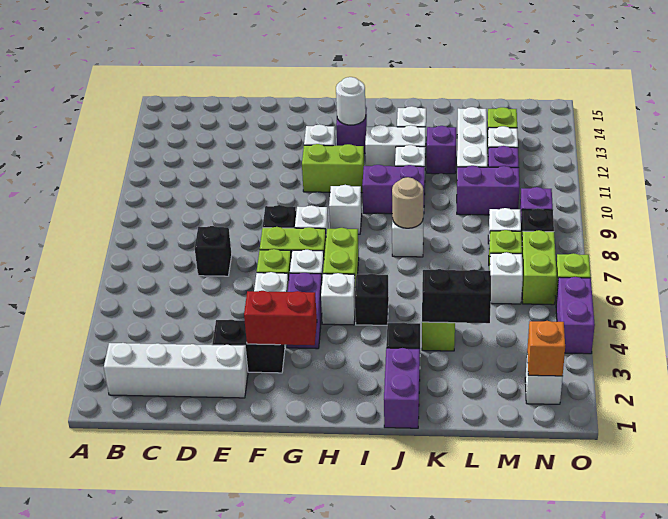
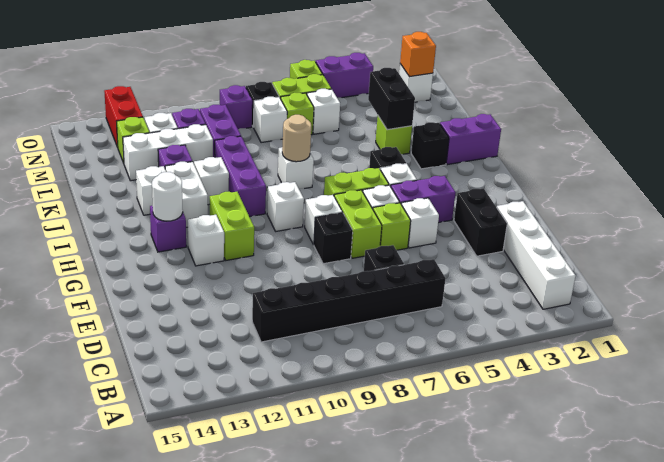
none -> black brick C6:C11 level 1
red brick F3:G3 level 2 -> red brick N13:O13 level 1
purple brick I10:J10 level 1 -> purple brick I10:K10 level 1

